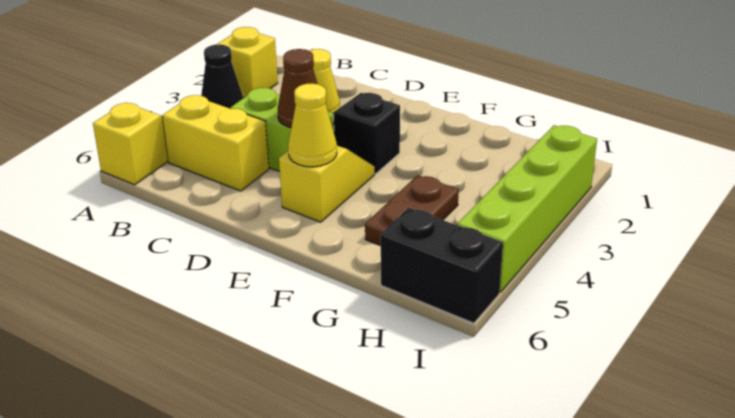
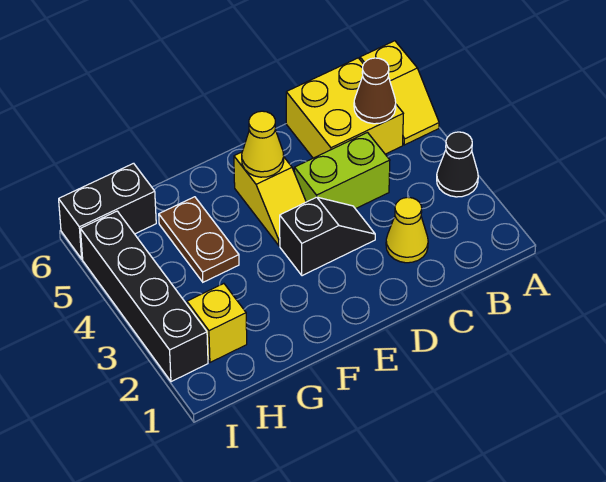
yellow brick A2 level 1 -> yellow brick H2 level 1
yellow brick B5:C5 level 1 -> yellow brick B5:C6 level 1
brown cone D4 level 2 -> brown cone B5 level 2
lime brick I2:I5 level 1 -> black brick I2:I5 level 1

